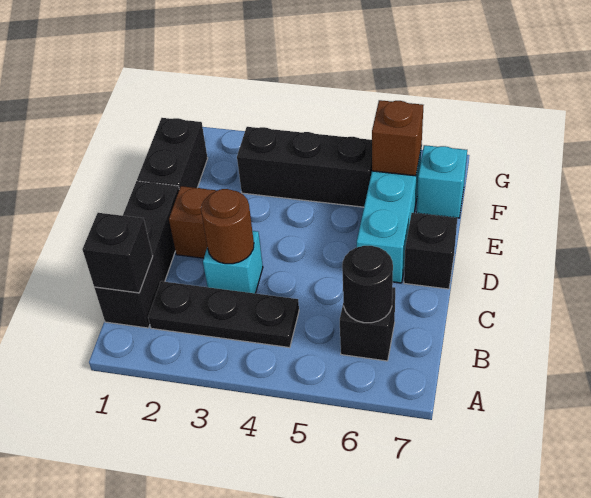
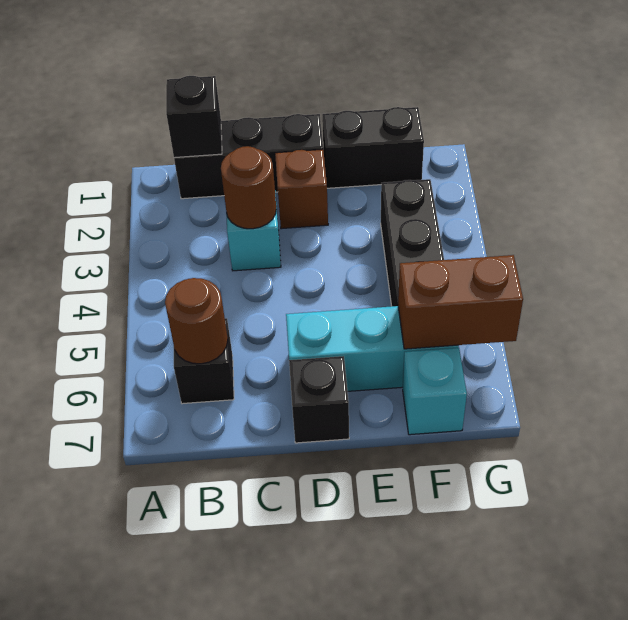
black plate B2:B4 level 1 -> none
black round brick B6 level 2 -> brown round brick B6 level 2
brown brick F6 level 2 -> brown brick F6:G6 level 2

